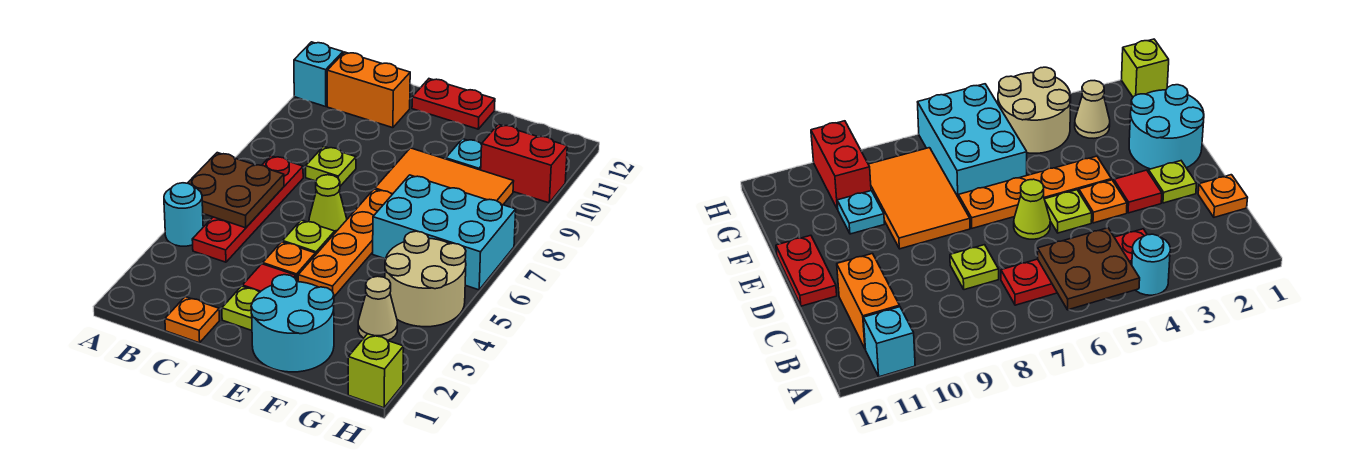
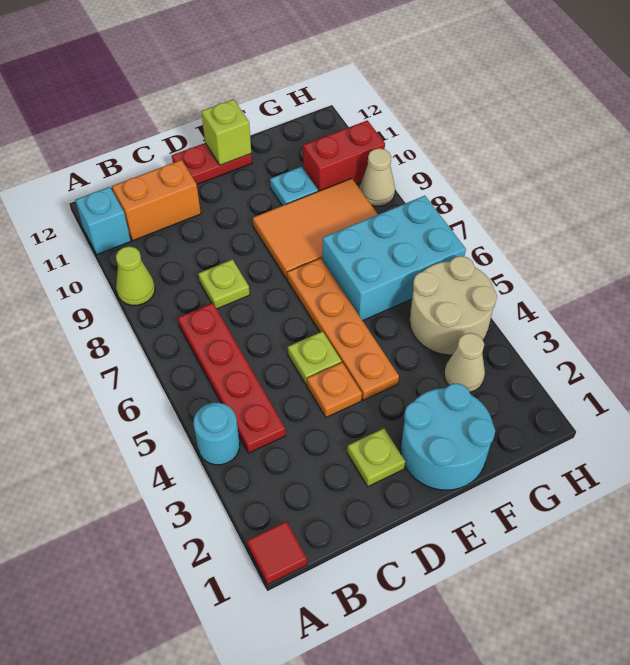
brown plate A5:B6 level 2 -> none
orange plate C1 level 1 -> none
red tile D3 level 1 -> red tile A1 level 1
lime cone D6 level 1 -> lime cone A9 level 1
lime brick H1 level 1 -> lime brick E12 level 2
none -> tan cone H9 level 1

